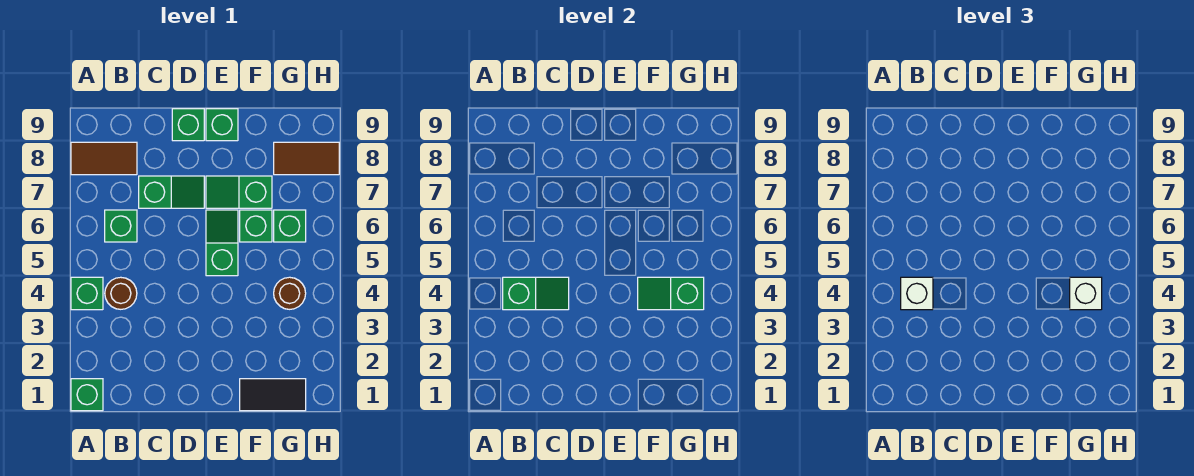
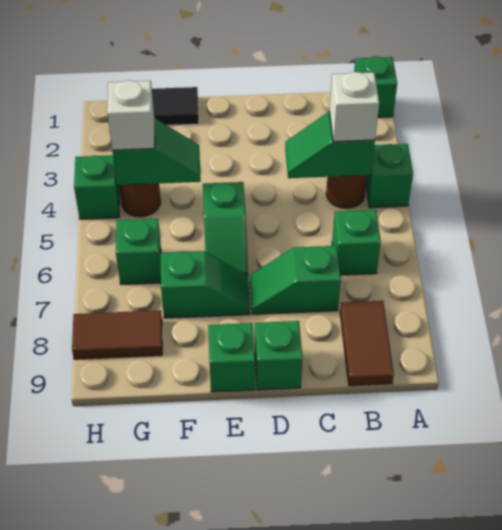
brown tile A8:B8 level 1 -> brown tile B8:B9 level 1
green brick F6 level 1 -> green brick H4 level 1

